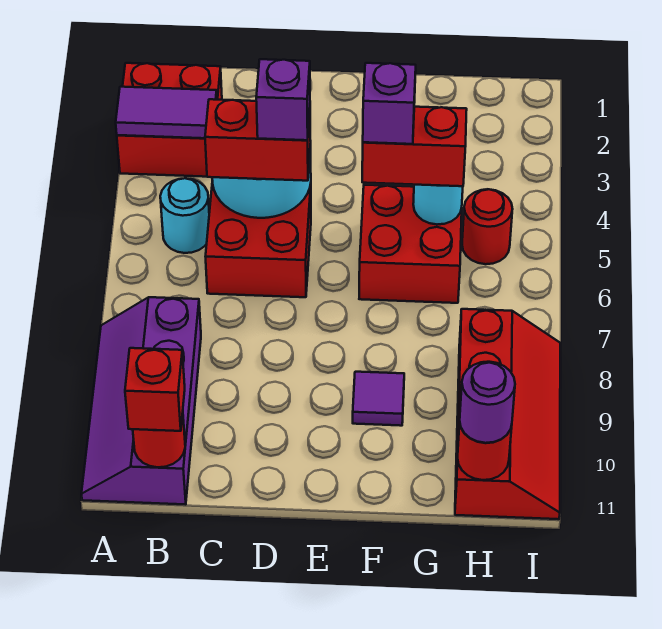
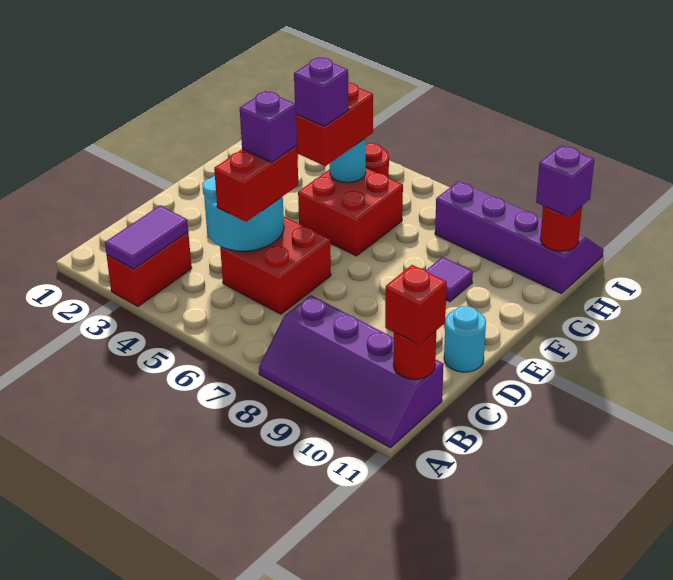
red brick A2:B3 level 1 -> red brick A3:B3 level 1
cyan round brick B5 level 1 -> cyan round brick D11 level 1
red slope H8:I11 level 1 top H -> purple slope H8:I11 level 1 top H
purple round brick H11 level 3 -> purple brick H11 level 3

